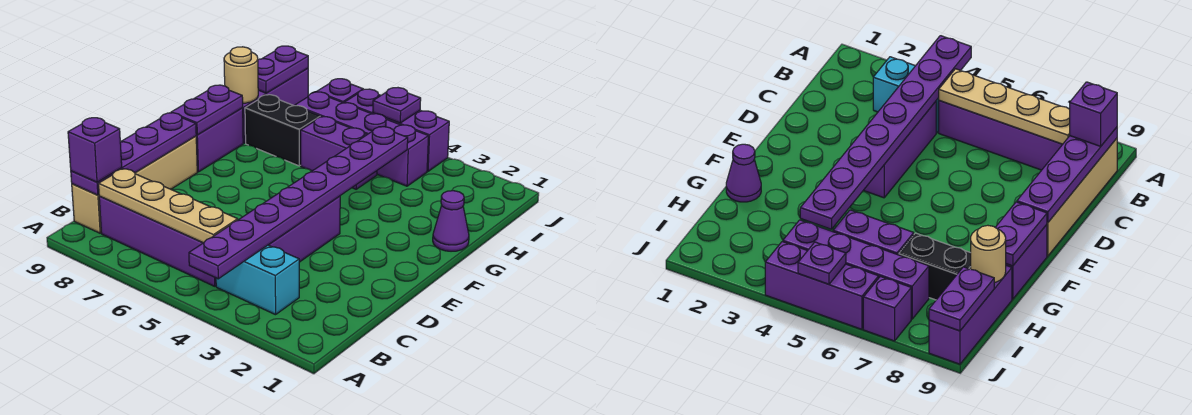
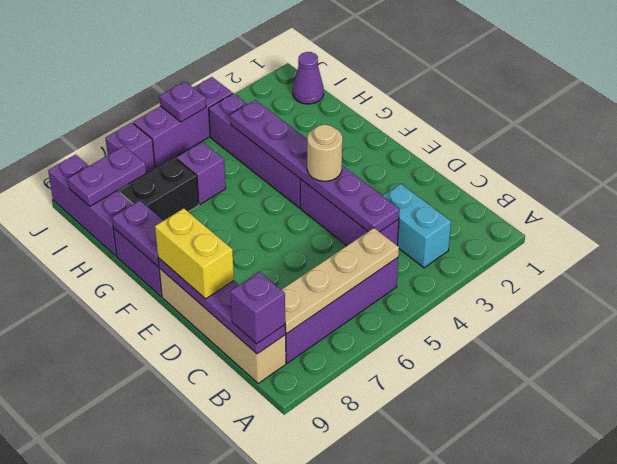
purple plate A4:H4 level 2 -> purple plate C4:H4 level 2
cyan brick B3:B4 level 1 -> cyan brick B3:C3 level 1
none -> yellow brick D9:E9 level 3
purple cone G1 level 1 -> purple cone I1 level 1
purple brick H5:H6 level 1 -> purple brick H6 level 1
tan round brick H9 level 2 -> tan round brick E4 level 3
purple brick I4:I7 level 1 -> purple brick F4:I4 level 1
purple plate I9:J9 level 2 -> purple plate I8:I9 level 2

